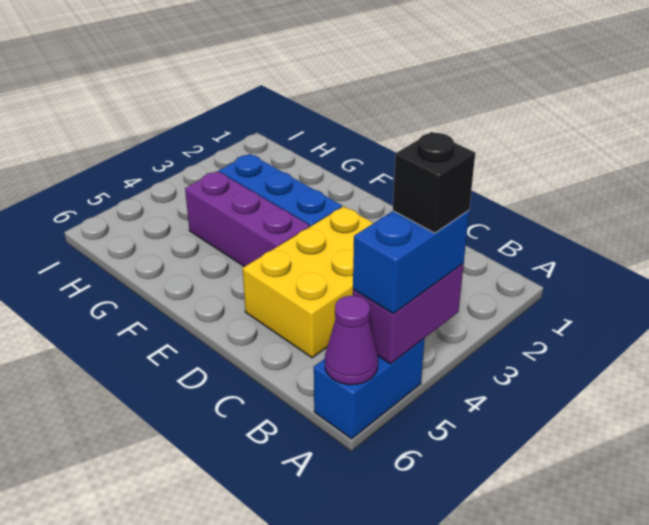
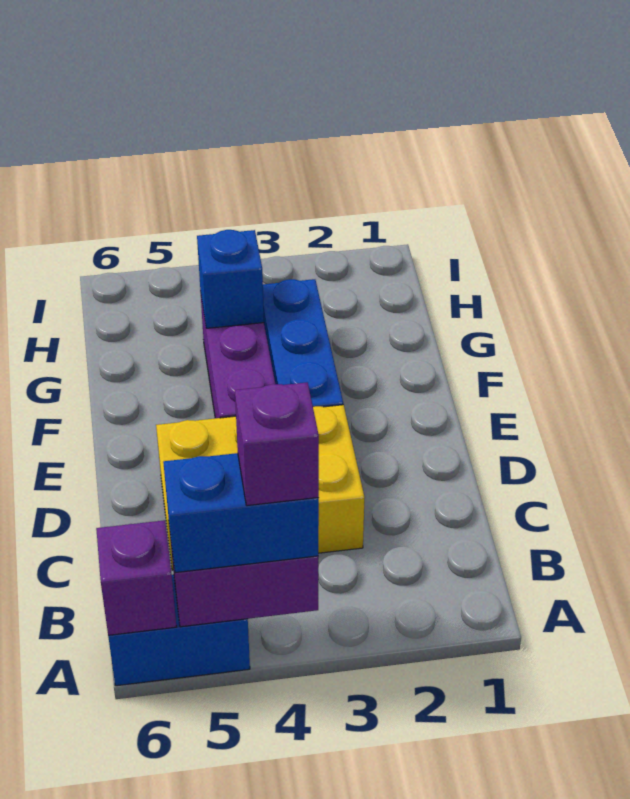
black brick A4 level 4 -> purple brick A4 level 4
purple cone A6 level 2 -> purple brick A6 level 2
none -> blue brick G4 level 2

